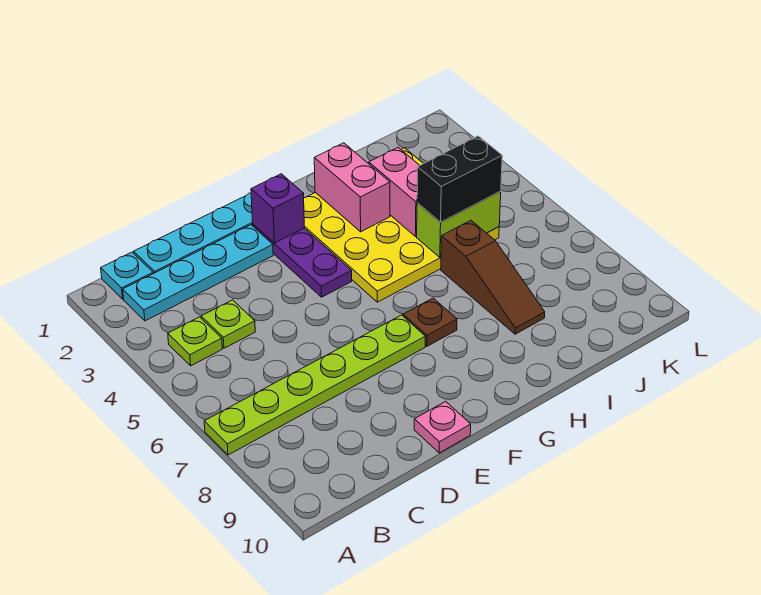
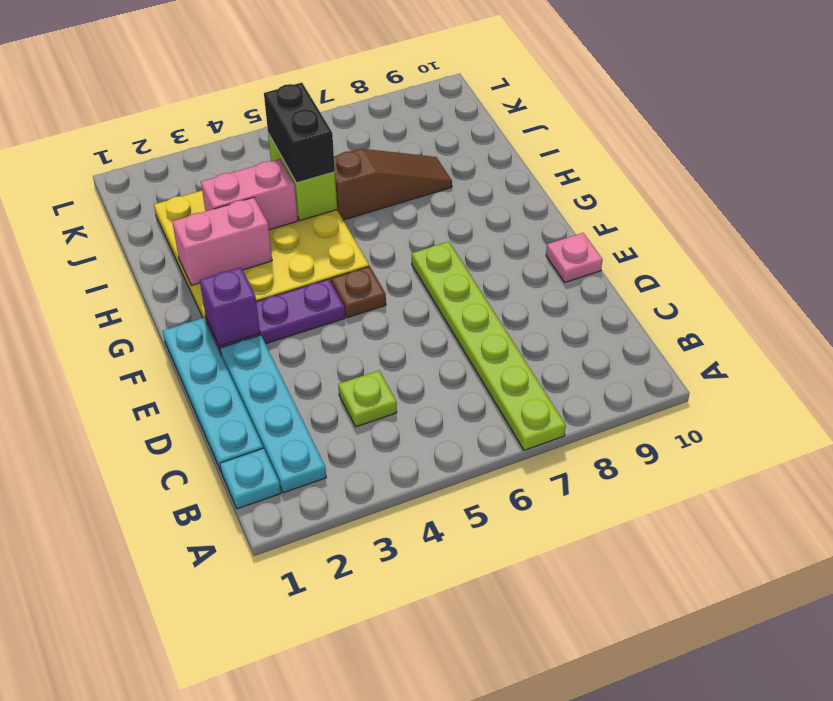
lime plate B4 level 1 -> none
brown plate G7 level 1 -> brown plate F5 level 1

